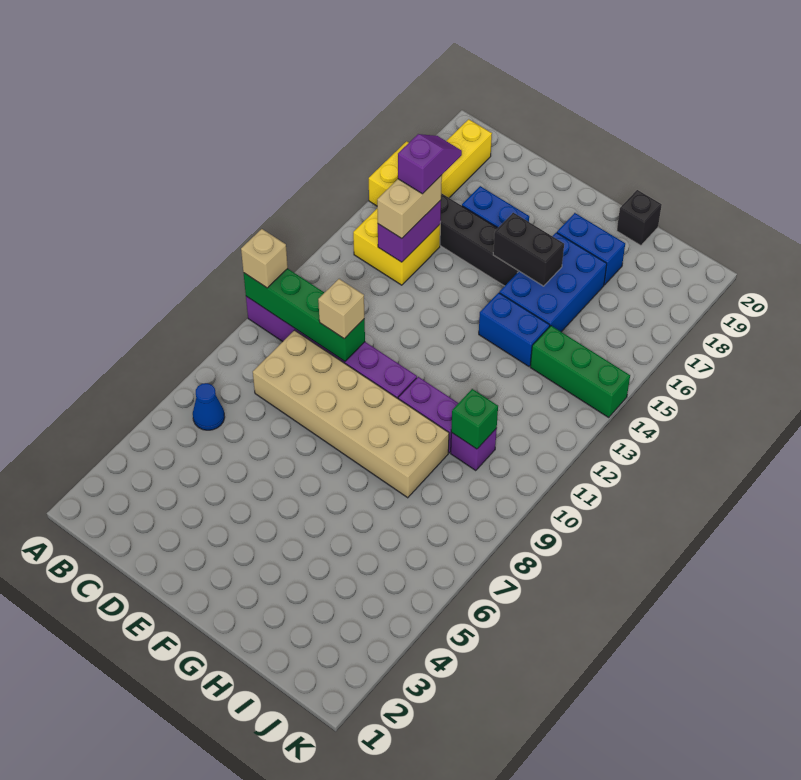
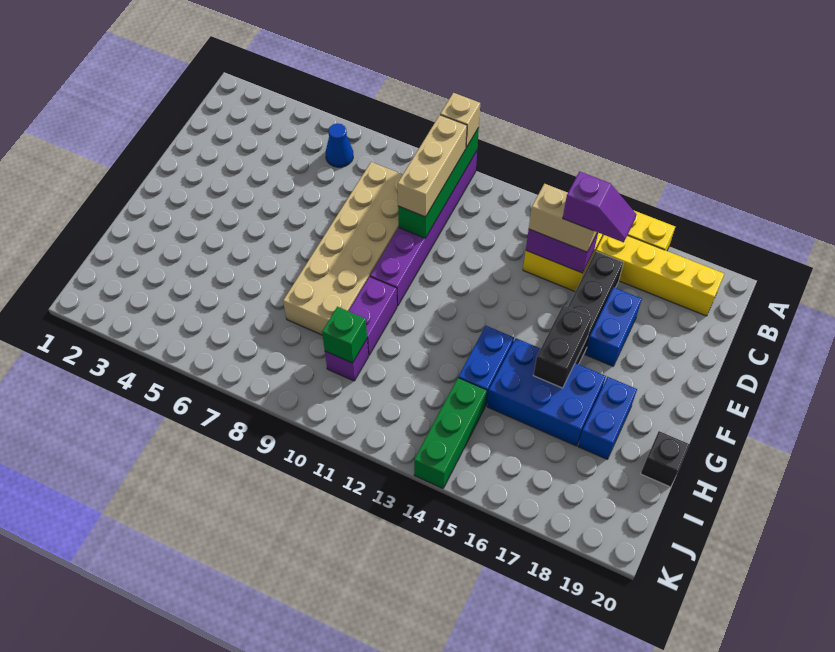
tan brick D10 level 3 -> tan brick B10:D10 level 3

